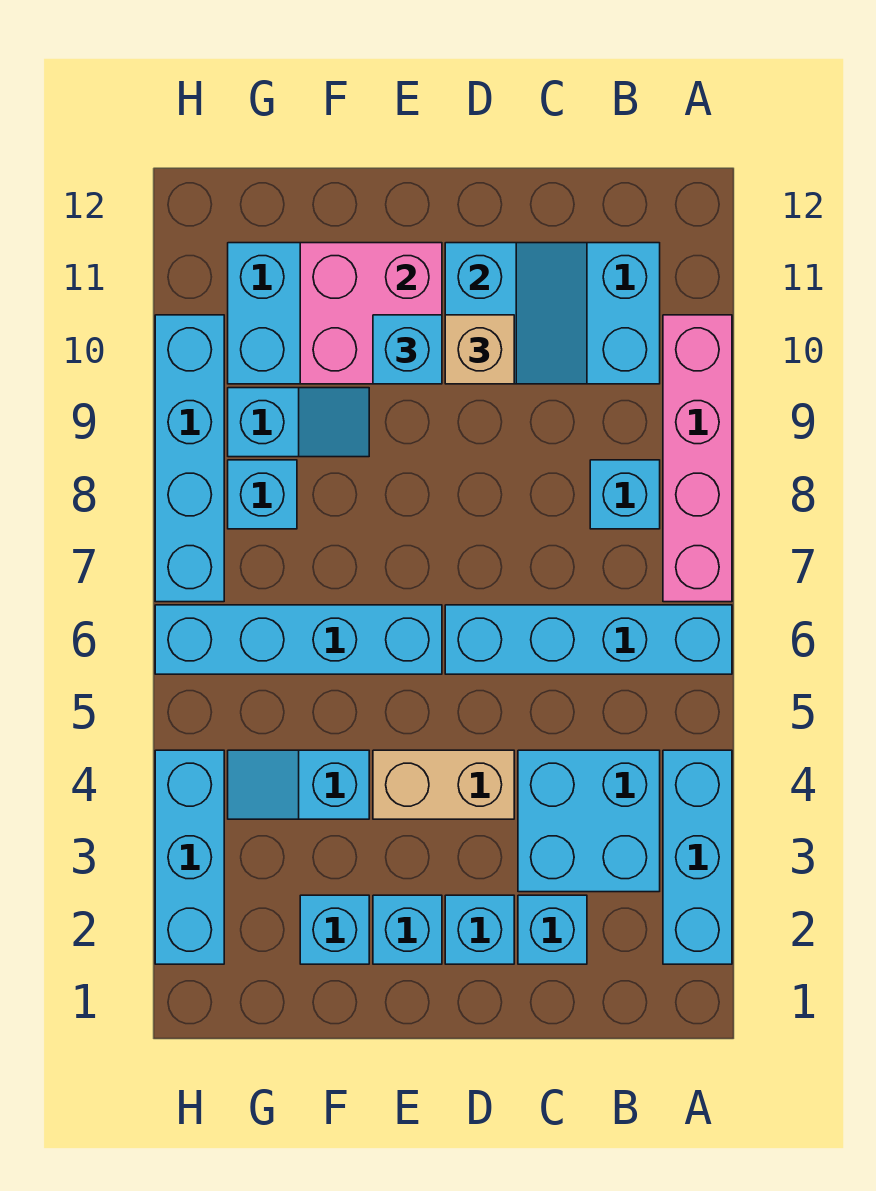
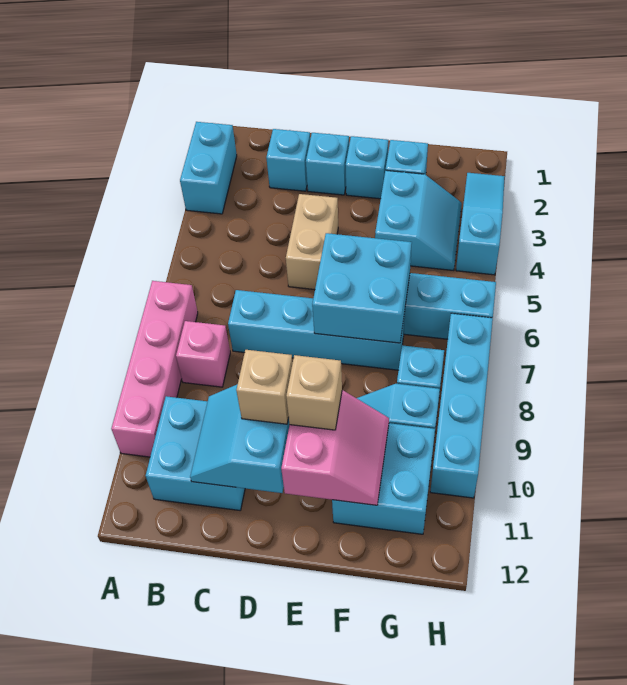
cyan brick A2:A4 level 1 -> cyan brick A2:A3 level 1
cyan brick A6:D6 level 1 -> cyan brick C7:F7 level 1
cyan brick B3:C4 level 1 -> cyan brick E6:F7 level 2
cyan brick B8 level 1 -> pink brick B8 level 1
tan brick D4:E4 level 1 -> tan brick D4:D5 level 1
pink brick E10:F11 level 2 -> pink slope E10:F11 level 2 top E
cyan brick E10 level 3 -> tan brick E10 level 3
cyan slope F4:G4 level 1 top F -> cyan slope F3:G4 level 1 top F
cyan brick H2:H4 level 1 -> cyan slope H2:H4 level 1 top 4

